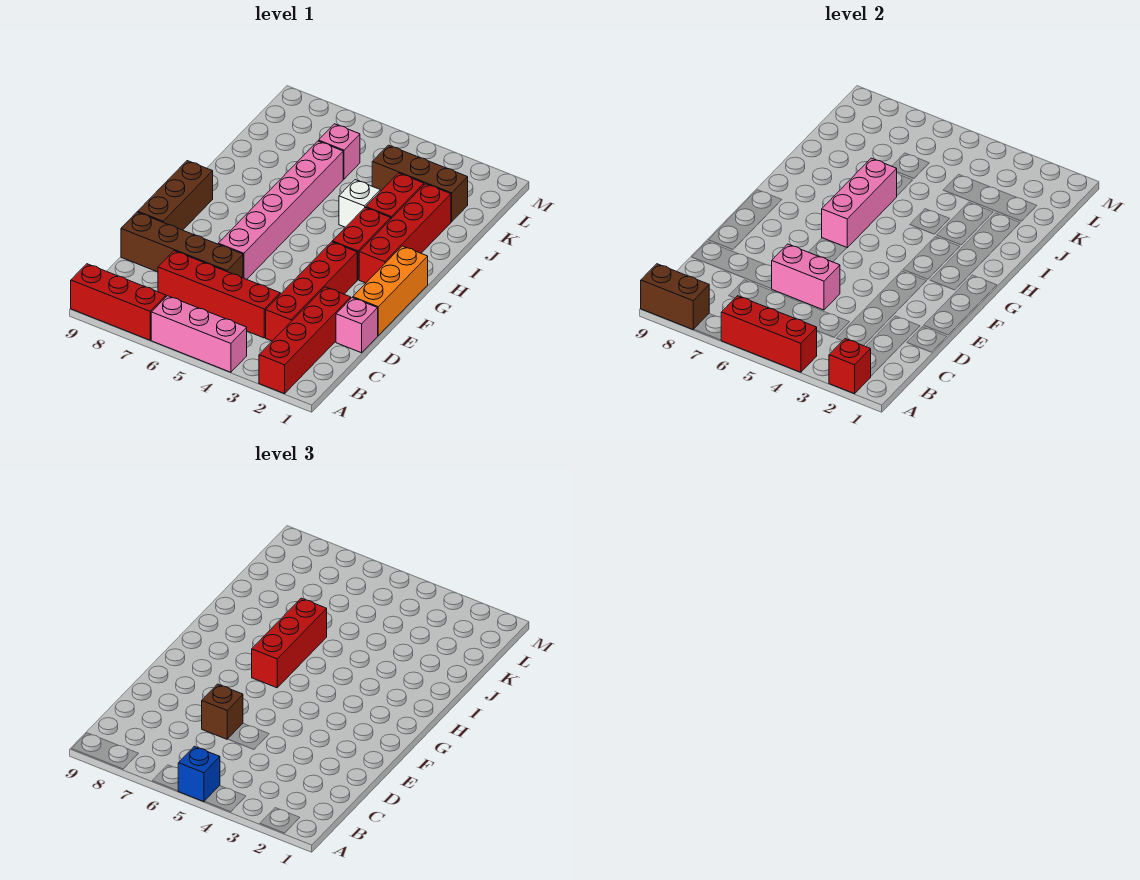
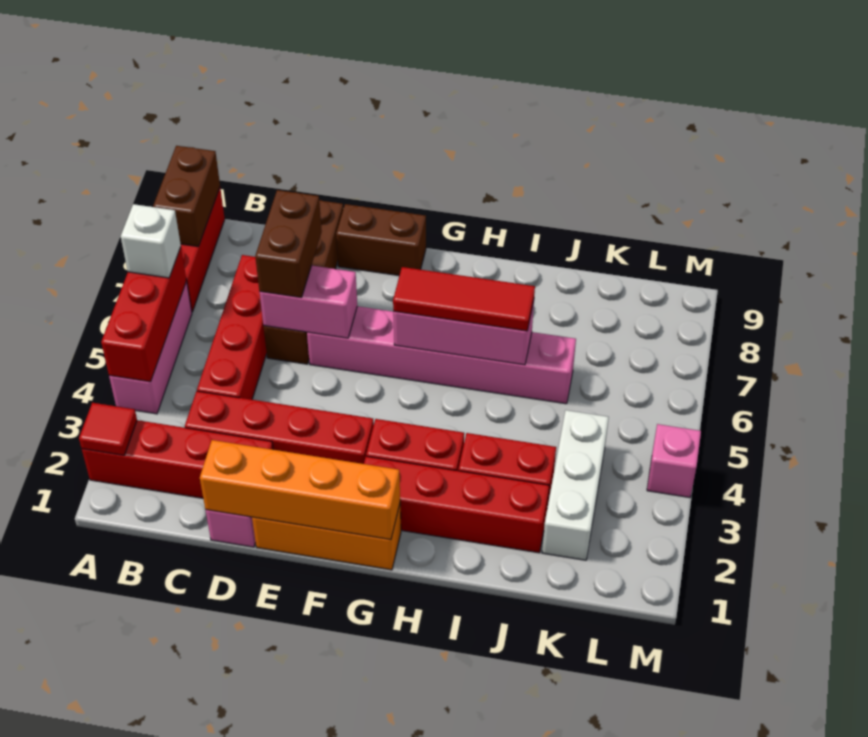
red brick A2 level 2 -> red tile A2 level 2
blue brick A5 level 3 -> none
none -> orange brick D1:G1 level 2
pink brick D5:D6 level 2 -> pink brick D6:E6 level 2
brown brick D6 level 3 -> brown brick D6:D7 level 3
brown brick E9:G9 level 1 -> brown brick E9:F9 level 1
red brick G6:I6 level 3 -> red tile G6:I6 level 3
white brick I4 level 1 -> white brick A6 level 3
brown brick K2:K4 level 1 -> white brick K2:K4 level 1
pink brick K6 level 1 -> pink brick M4 level 1

